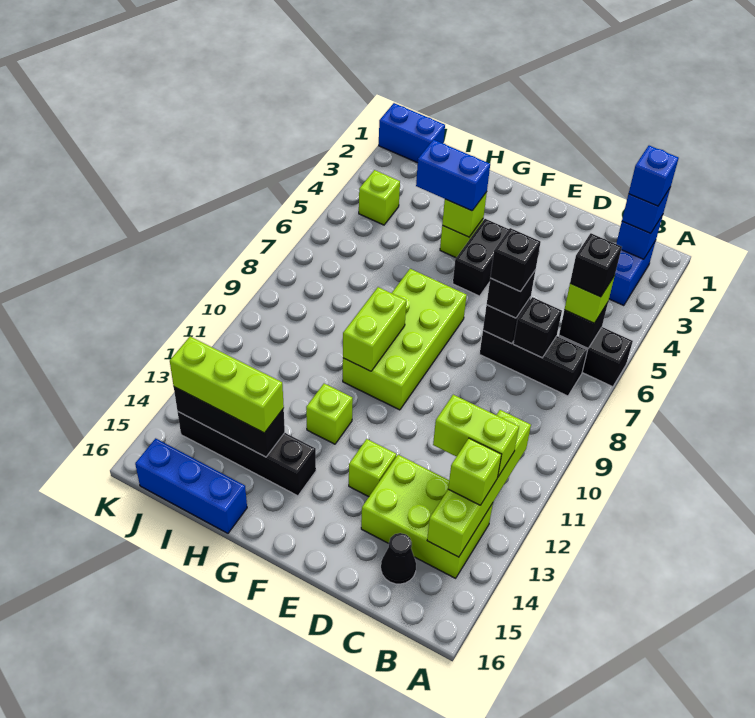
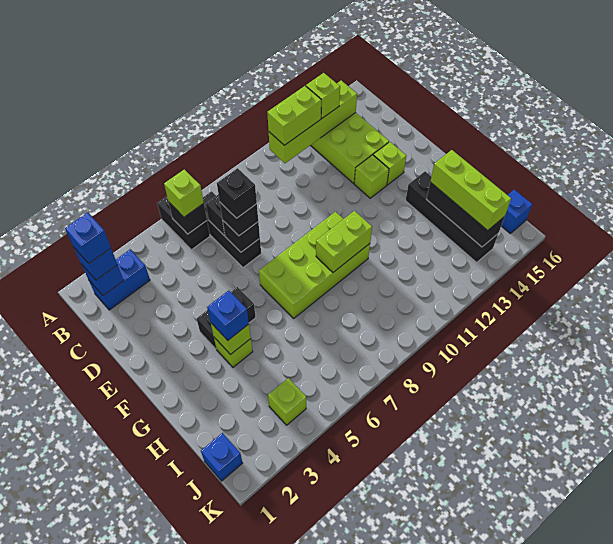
black brick B6 level 4 -> none
lime brick B12:C12 level 3 -> lime brick B11:B12 level 3
black cone C15 level 1 -> none
blue brick G4:H4 level 3 -> blue brick G4 level 3
lime brick G12 level 1 -> lime brick E14 level 1
blue brick H16:J16 level 1 -> blue brick J16 level 1
blue brick J1:K1 level 1 -> blue brick J1 level 1

